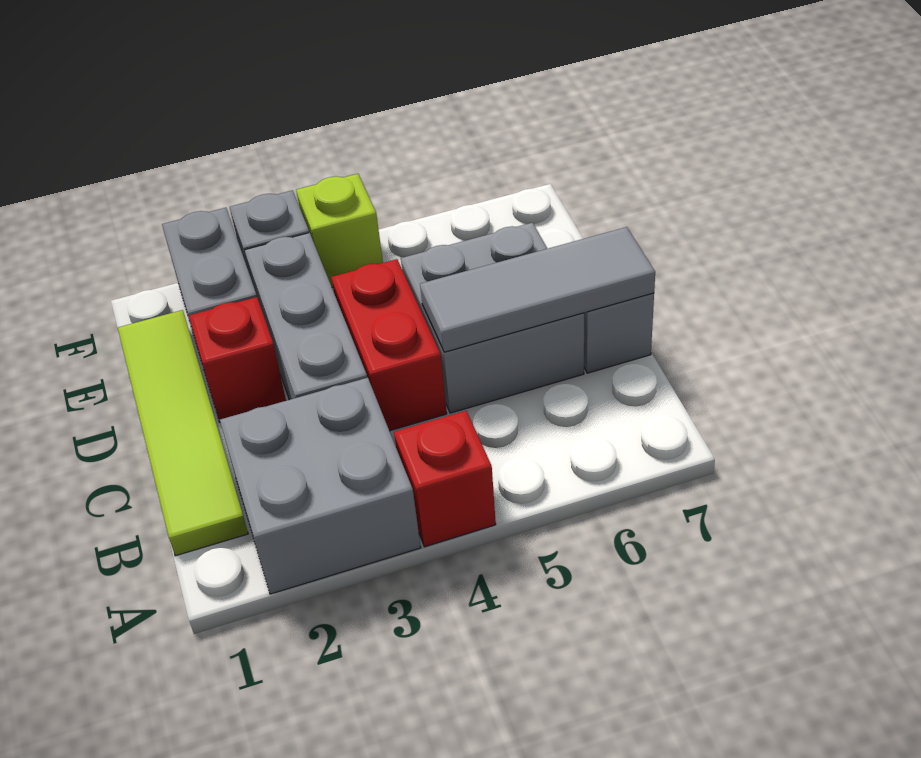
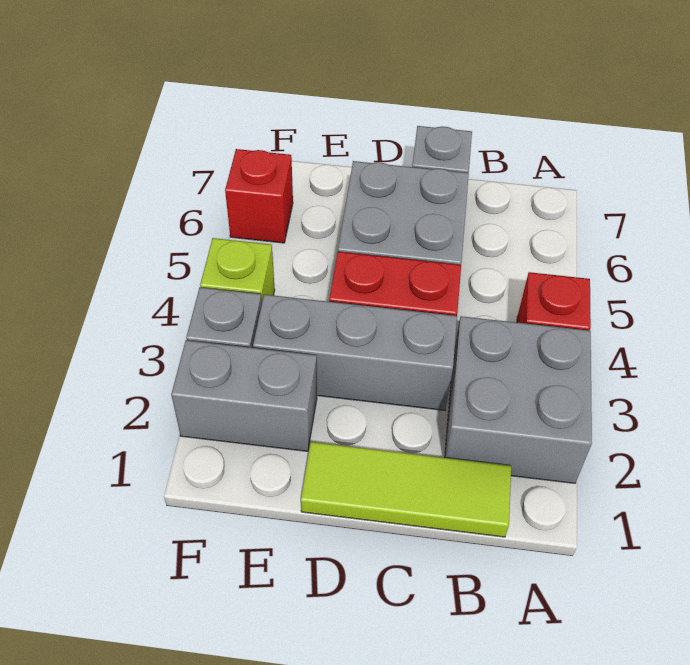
lime tile B1:E1 level 1 -> lime tile B1:D1 level 1
grey tile C5:C7 level 2 -> none
red brick D2 level 1 -> red brick F6 level 1

